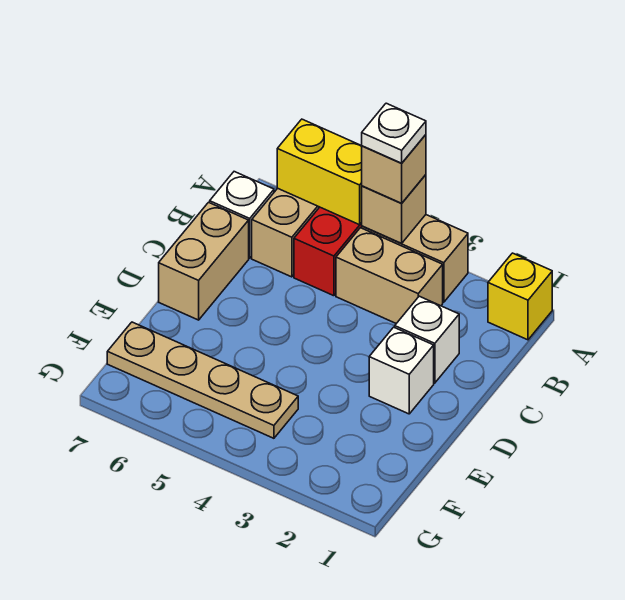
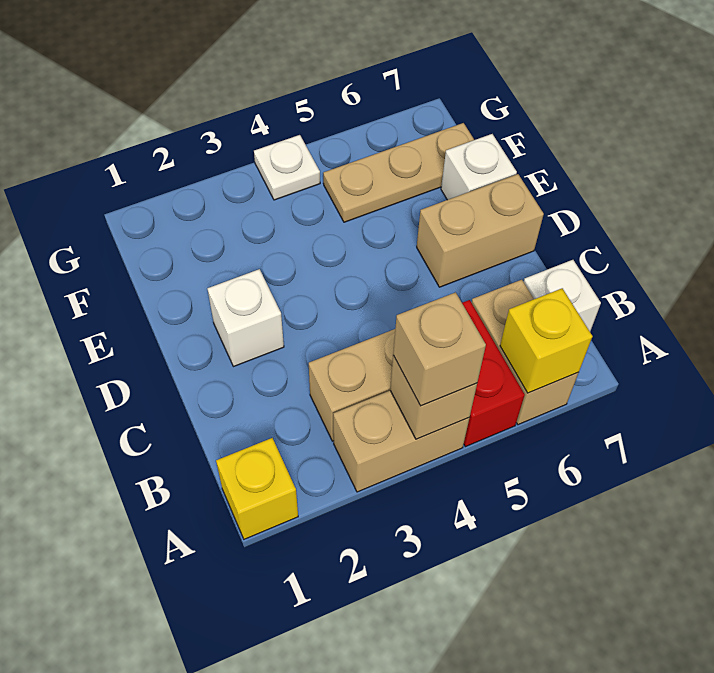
white plate A4 level 4 -> white plate G4 level 1
yellow brick A5:A6 level 2 -> yellow brick A6 level 2
white brick C2 level 1 -> white brick E7 level 1
tan brick C7:D7 level 1 -> tan brick D6:D7 level 1
tan plate F4:F7 level 1 -> tan plate F5:F7 level 1

